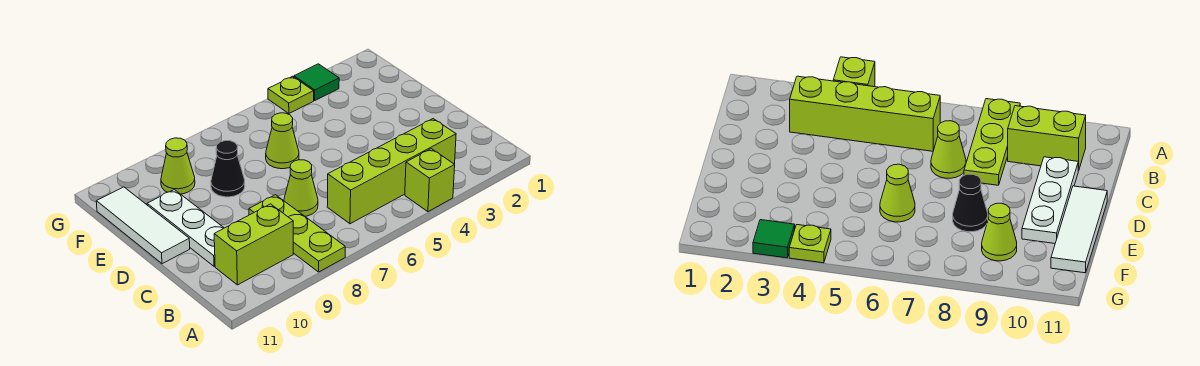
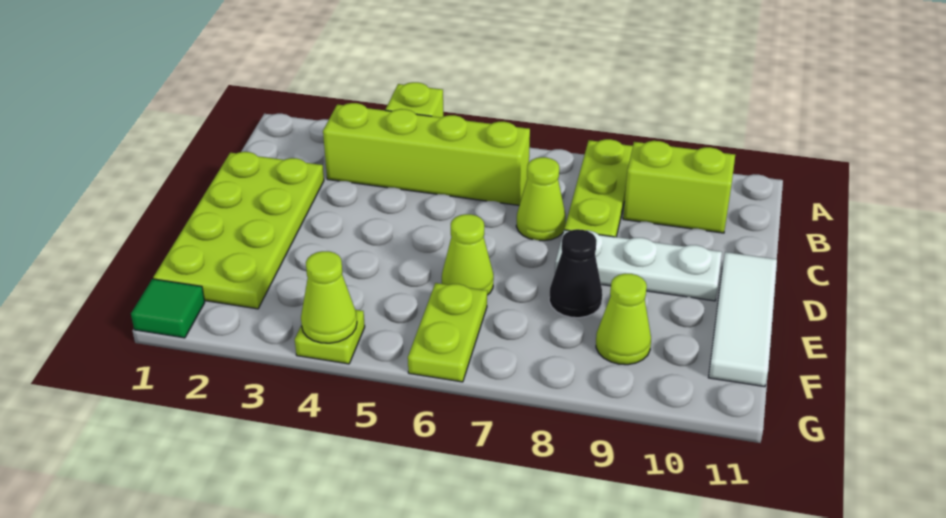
none -> lime plate C1:F2 level 1
white plate C10:E10 level 1 -> white plate D8:D10 level 1
none -> lime plate F6:G6 level 1
green tile G3 level 1 -> green tile G1 level 1
none -> lime cone G4 level 2

